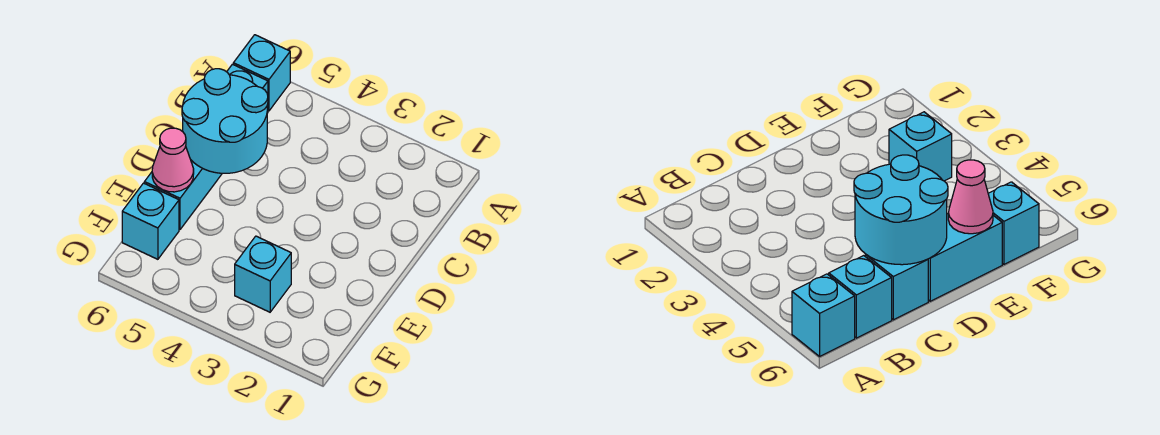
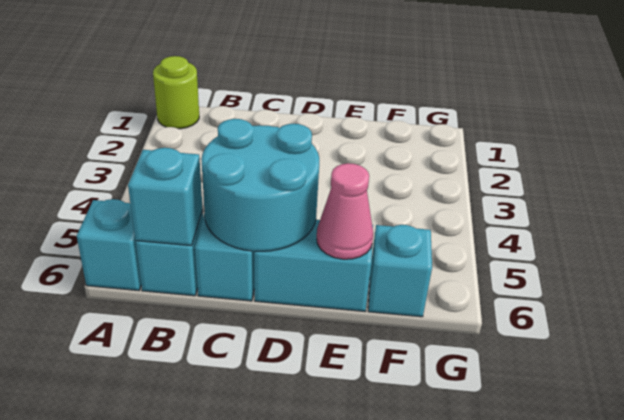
none -> lime round brick A1 level 1
cyan brick F3 level 1 -> cyan brick B6 level 2

